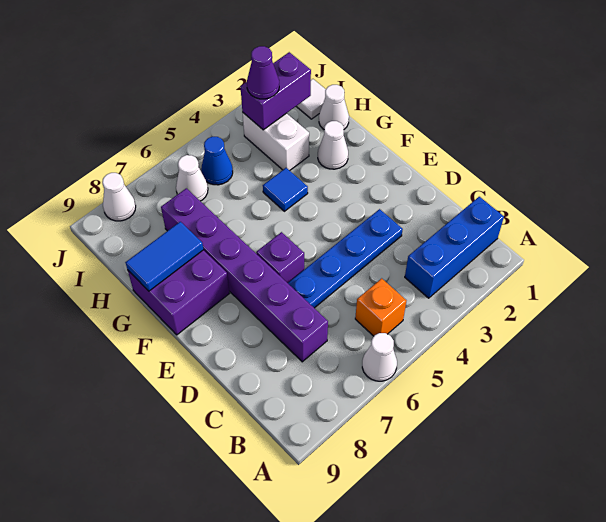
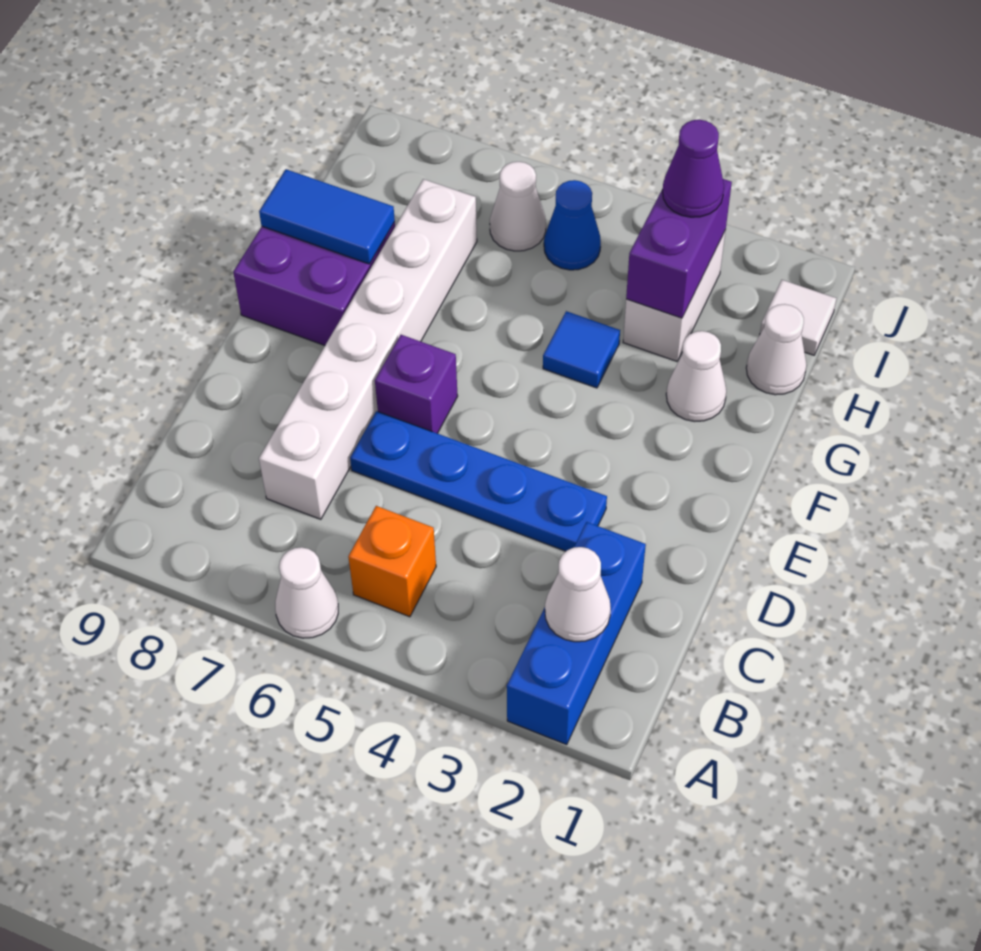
blue brick B1:B3 level 1 -> blue brick A2:C2 level 1
purple brick C7:H7 level 1 -> white brick C7:H7 level 1
purple brick I2:I3 level 2 -> purple brick H3:I3 level 2
white cone J8 level 1 -> white cone B2 level 2

